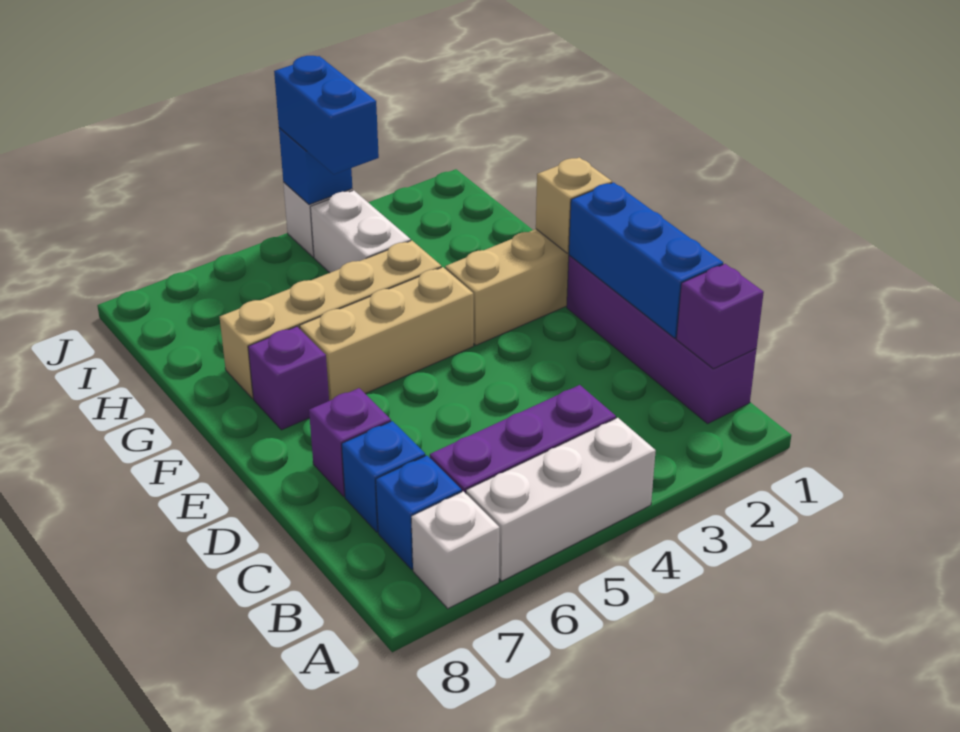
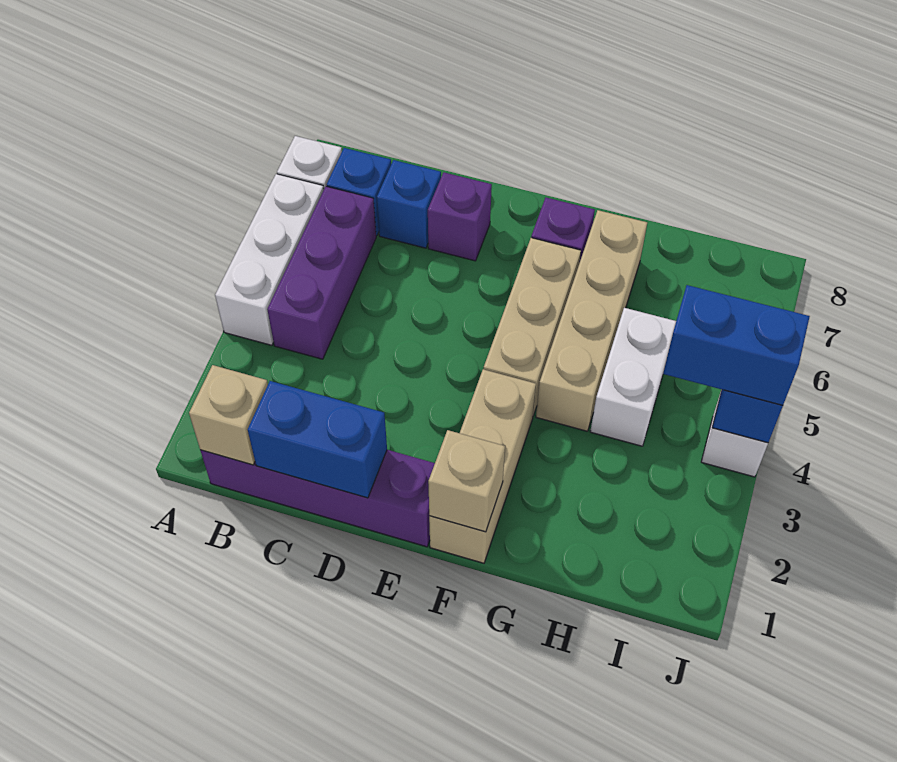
purple brick B1 level 2 -> tan brick B1 level 2
blue brick C1:E1 level 2 -> blue brick C1:D1 level 2
white brick H4:I4 level 1 -> white brick H4:H5 level 1

